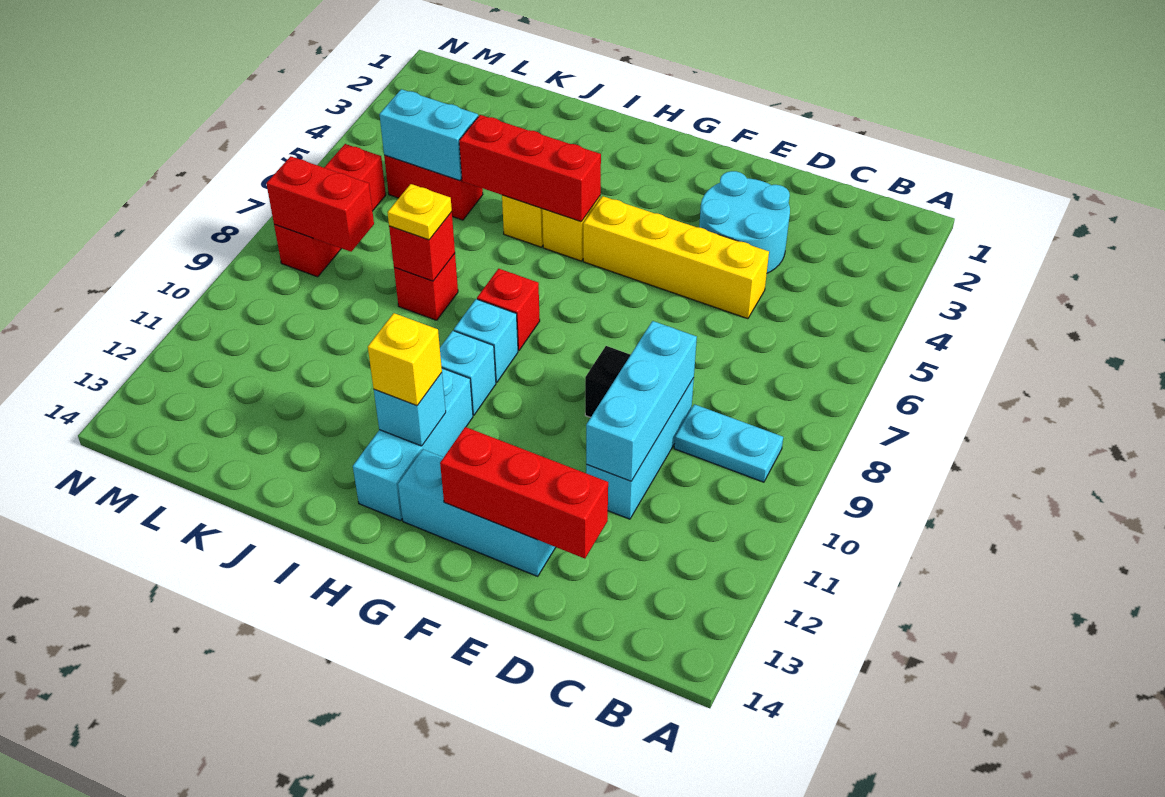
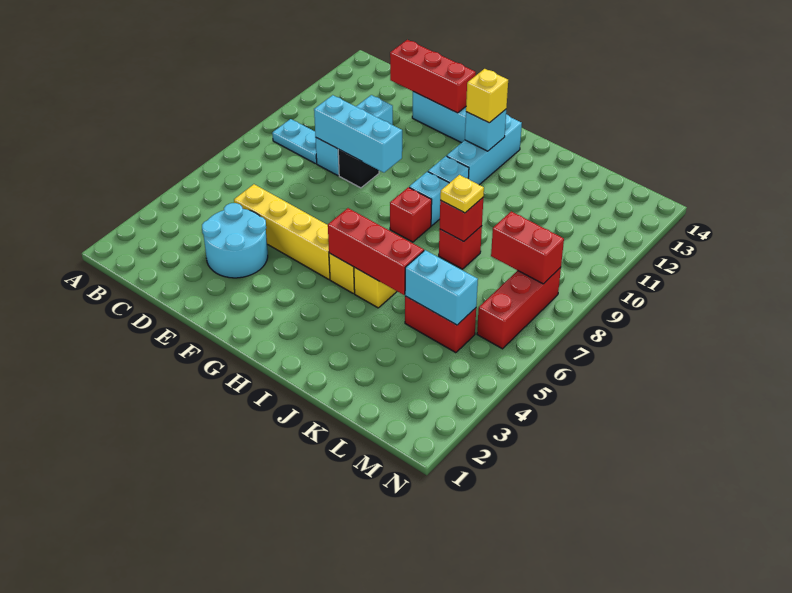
cyan brick D9:D11 level 2 -> cyan brick D9:F9 level 2

